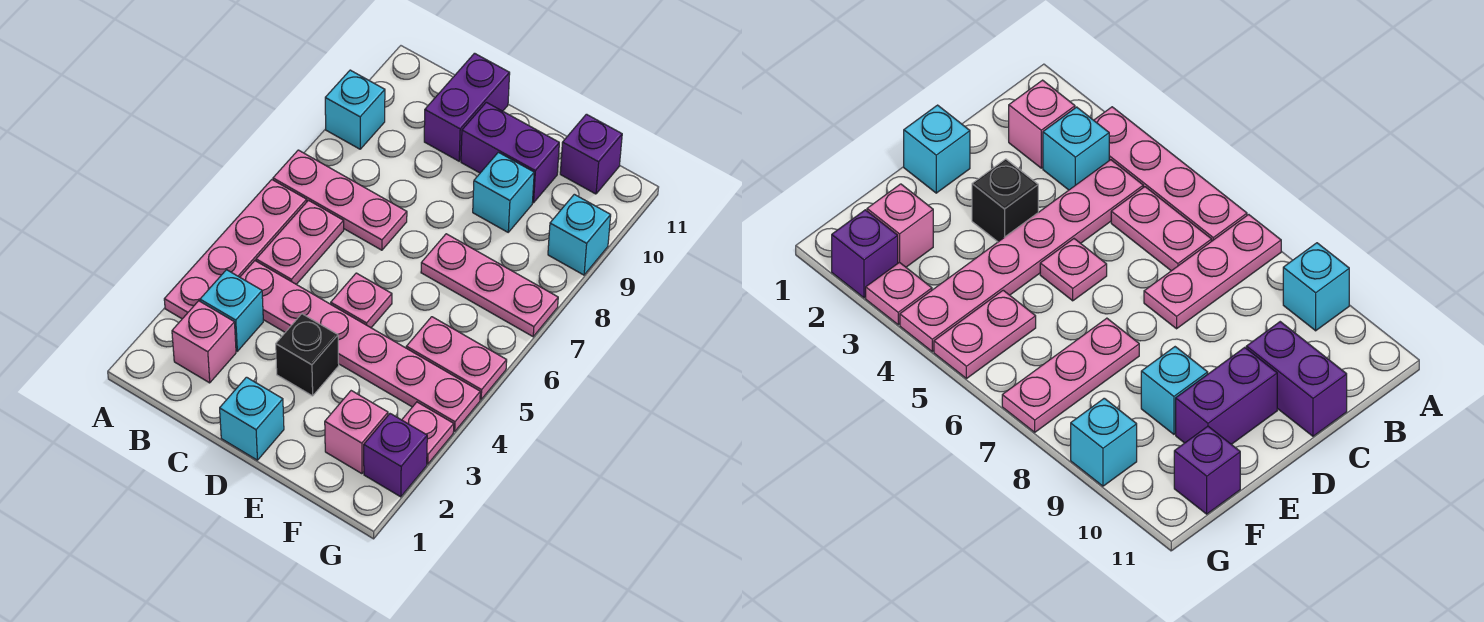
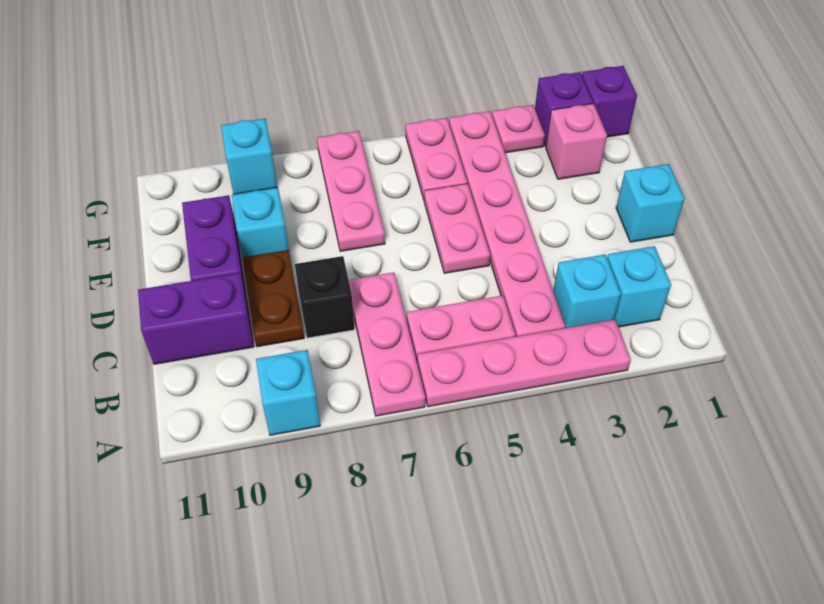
pink brick B2 level 1 -> cyan brick B2 level 1
none -> brown plate C9:D9 level 1
black brick D3 level 1 -> black brick C8 level 1
pink plate D5 level 1 -> pink plate D5:E5 level 1
purple brick F11 level 1 -> purple brick G1 level 1

